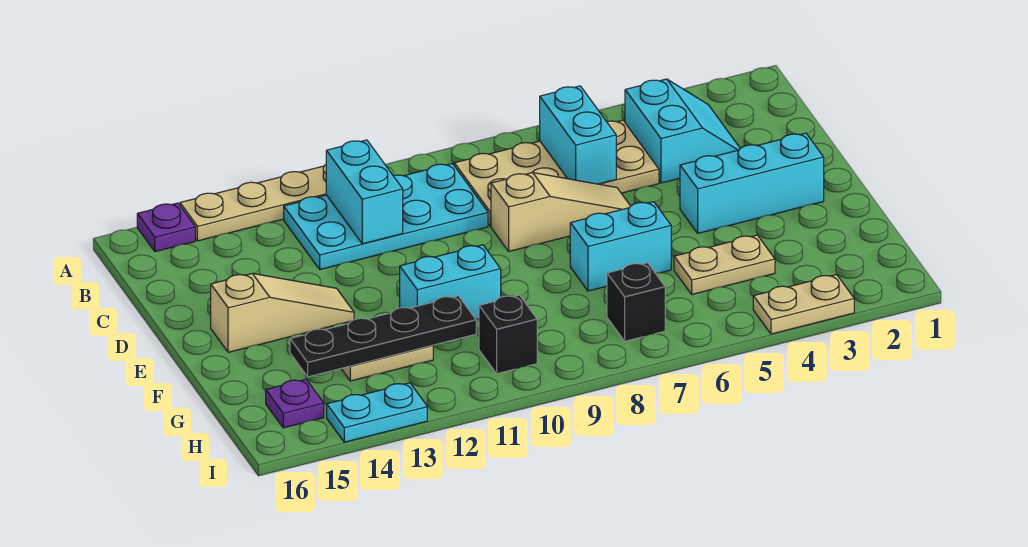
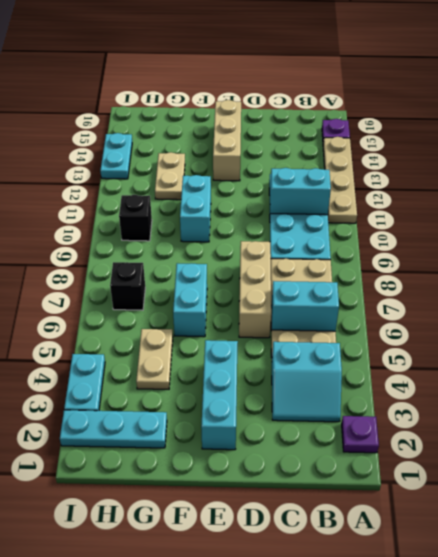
tan slope D6:D8 level 1 top 8 -> tan brick D6:D8 level 1
tan slope E13:E15 level 1 top 15 -> tan brick E13:E15 level 1
none -> cyan plate G2:I2 level 1
black plate G11:G14 level 2 -> none
purple plate H15 level 1 -> purple plate A2 level 1
tan plate I3:I4 level 1 -> cyan plate I3:I4 level 1

